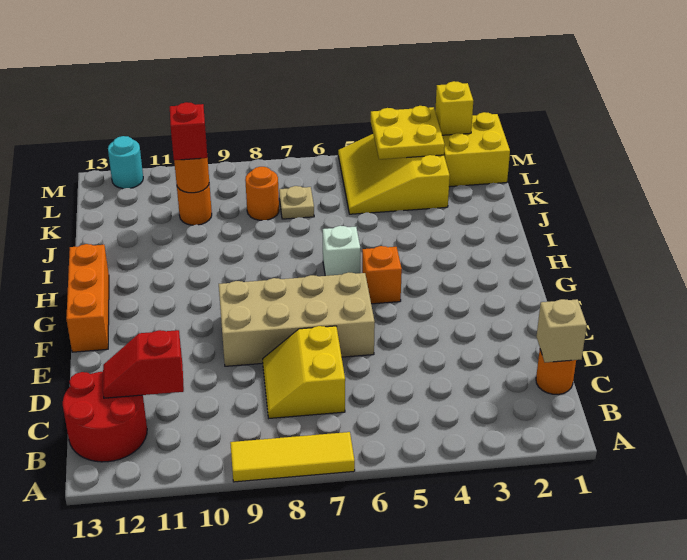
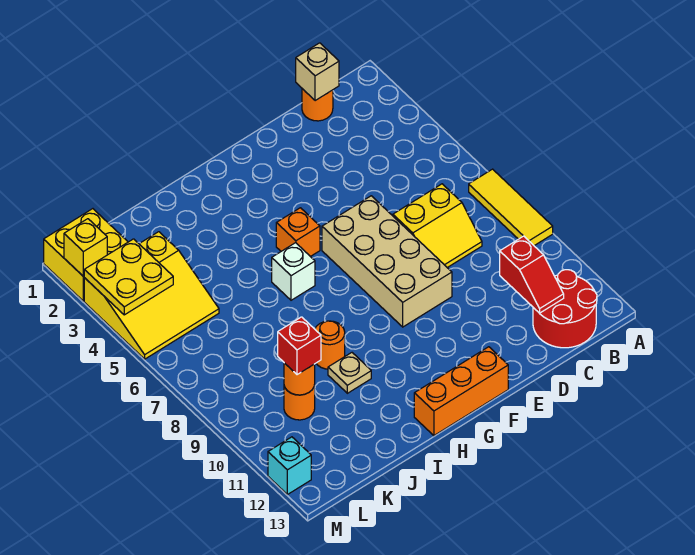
tan plate K7 level 1 -> tan plate I10 level 1
orange round brick K8 level 1 -> orange round brick I9 level 1
cyan round brick M12 level 1 -> cyan brick M12 level 1

